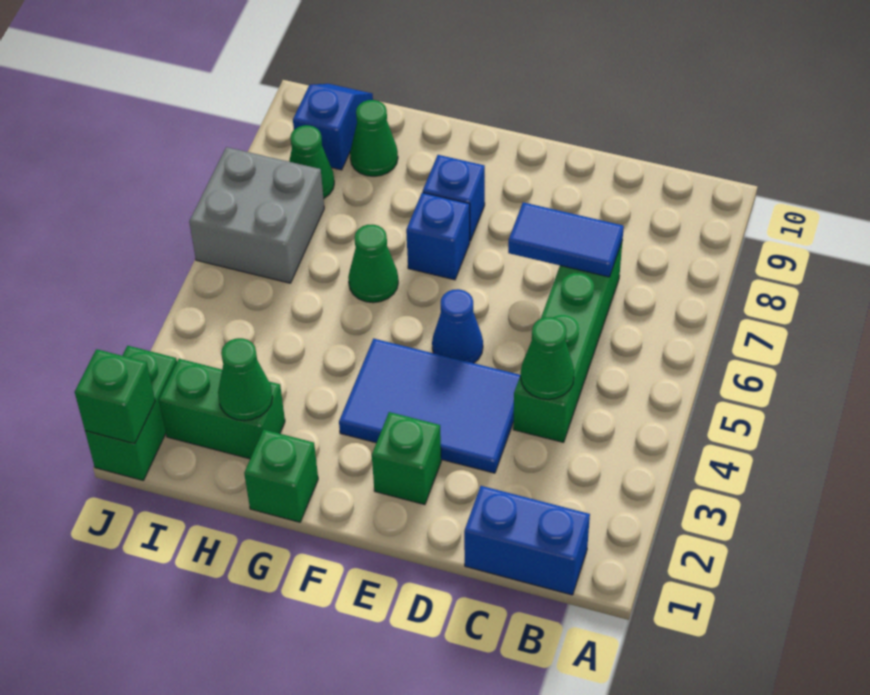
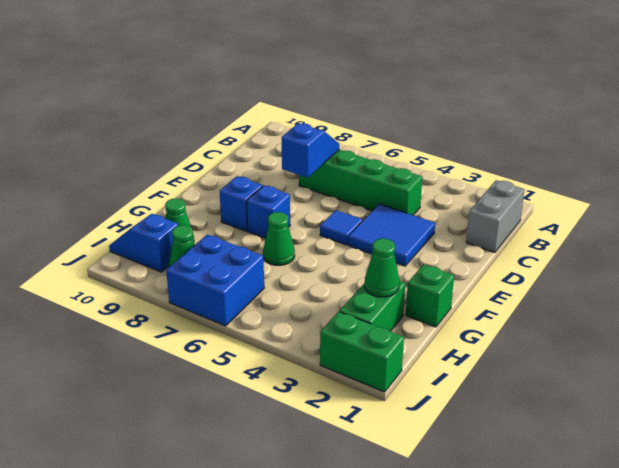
blue brick B1:C1 level 1 -> grey brick B1:C1 level 1
green cone C4 level 2 -> none
blue tile C7:D7 level 2 -> blue slope C7:D7 level 2 top D
blue tile D3:F4 level 1 -> blue tile D3:E4 level 1
green brick E2 level 1 -> none
blue cone E5 level 1 -> blue tile E5 level 1
grey brick I6:J7 level 1 -> blue brick I6:J7 level 1
green brick J1 level 2 -> none

